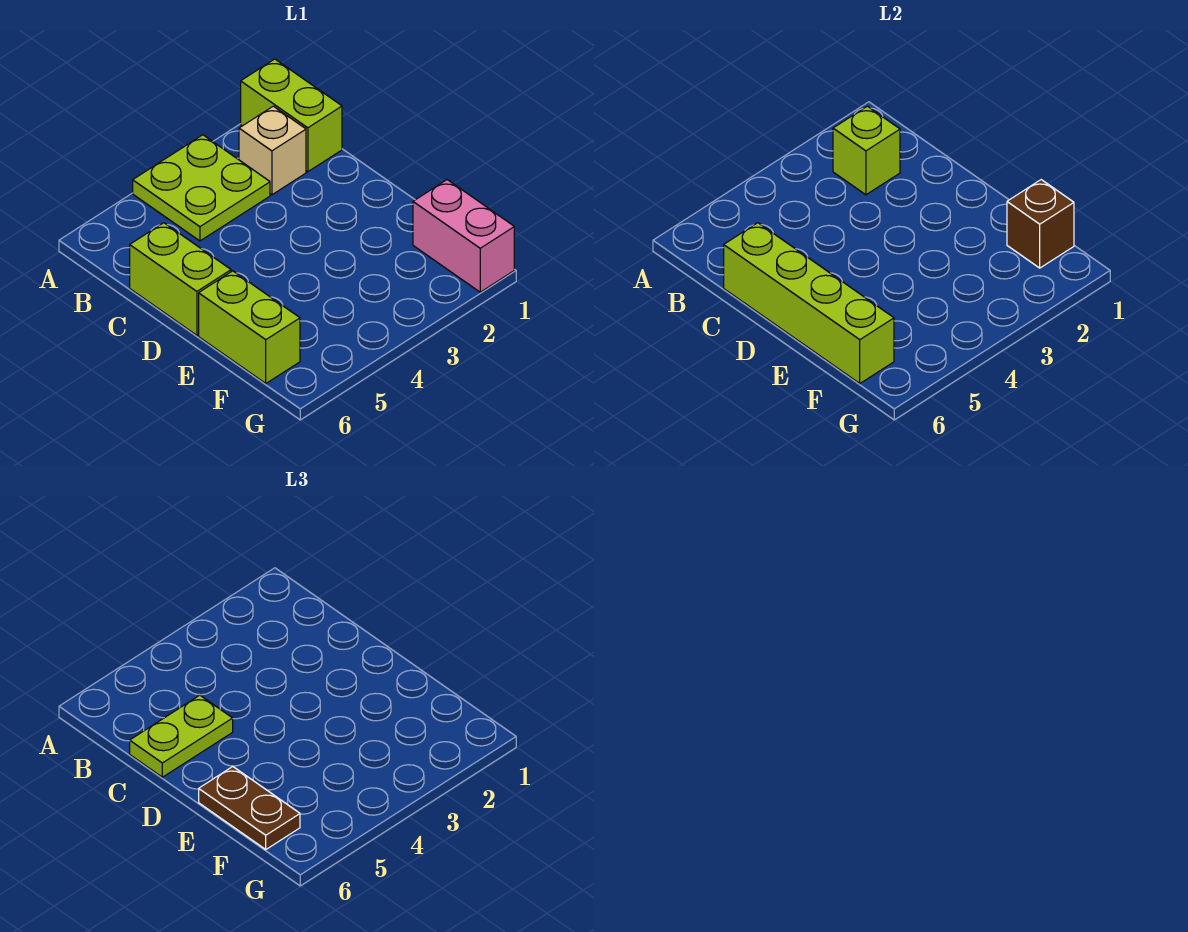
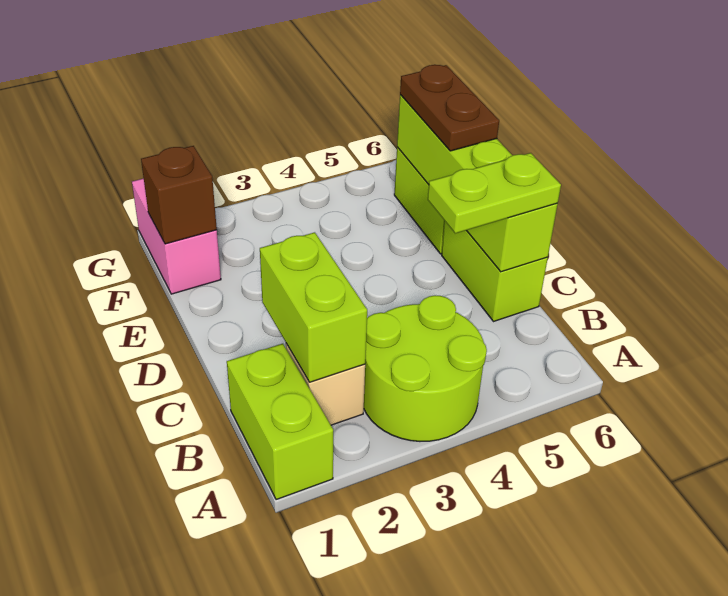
lime plate A3:B4 level 1 -> lime round brick A3:B4 level 1
lime brick B2 level 2 -> lime brick B2:C2 level 2

